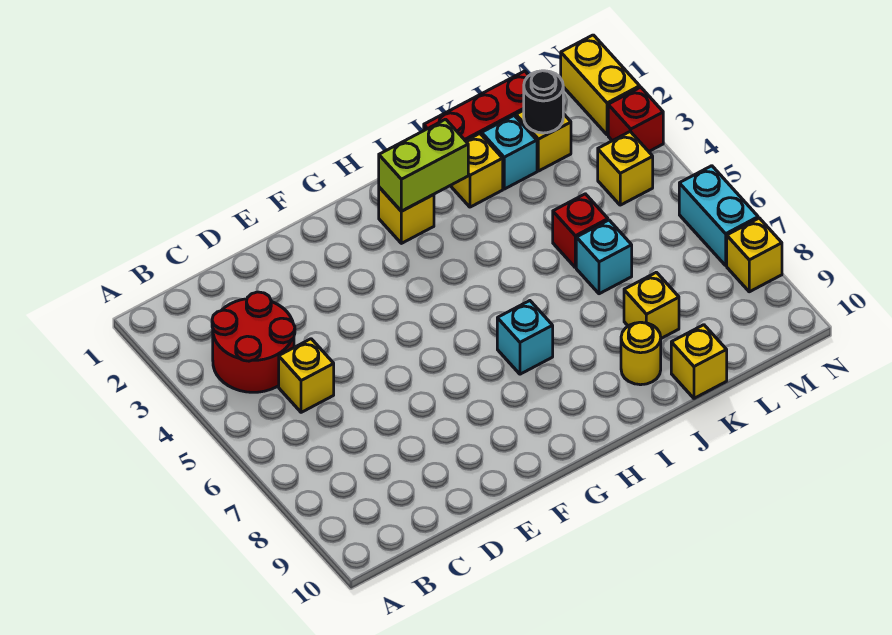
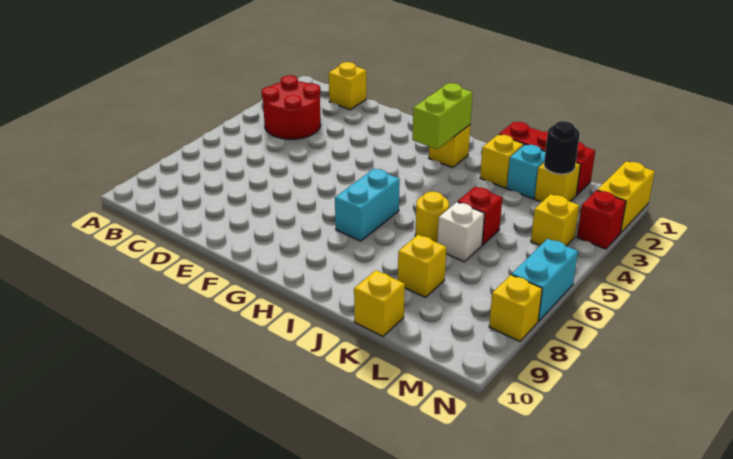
yellow brick C5 level 1 -> yellow brick C1 level 1
lime brick H2:I2 level 2 -> lime brick H2:H3 level 2
cyan brick H7 level 1 -> cyan brick H6:H7 level 1
yellow round brick J9 level 1 -> yellow round brick J6 level 1
cyan brick K6 level 1 -> white brick K6 level 1

